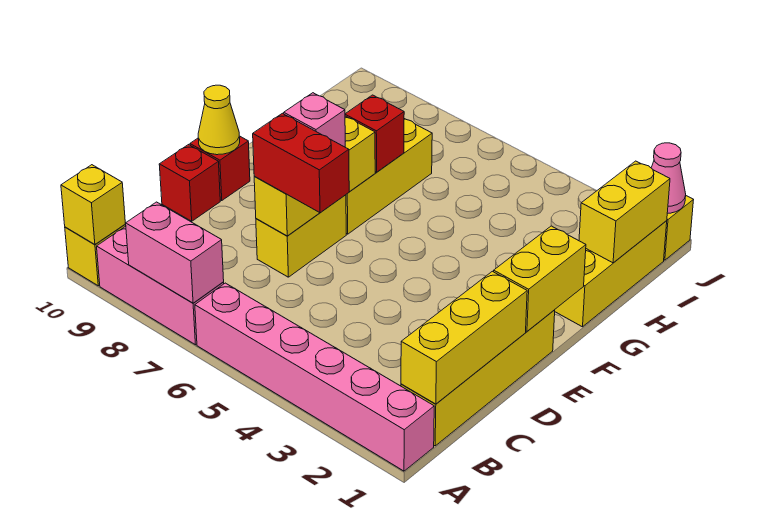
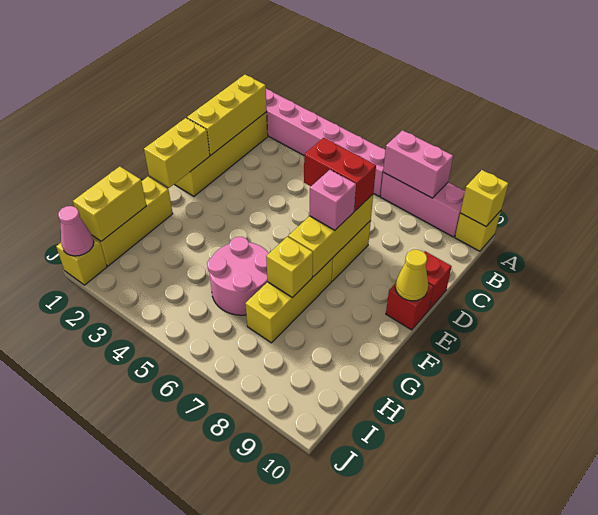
none -> pink round brick G5:H6 level 1
red brick G7 level 2 -> yellow brick G7 level 2

